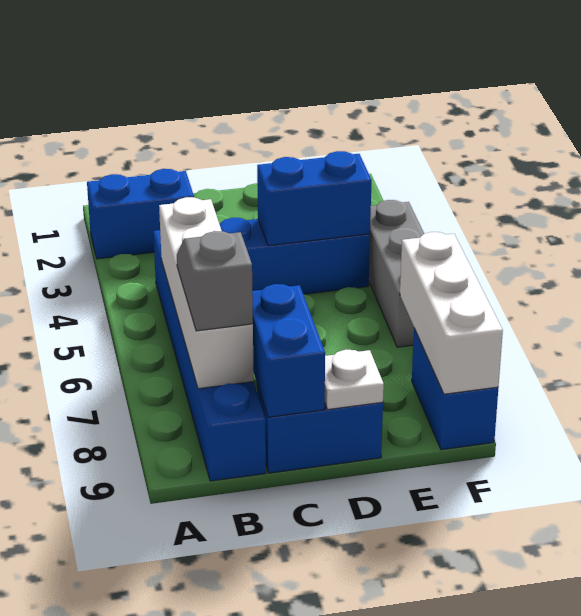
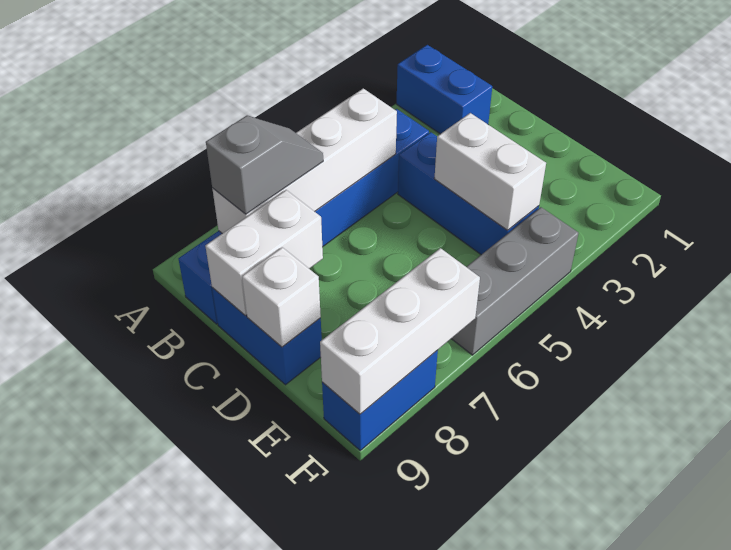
blue brick C8:C9 level 2 -> white brick C8:C9 level 2
blue brick D4:E4 level 2 -> white brick D4:E4 level 2
white plate D9 level 2 -> white brick D9 level 2

